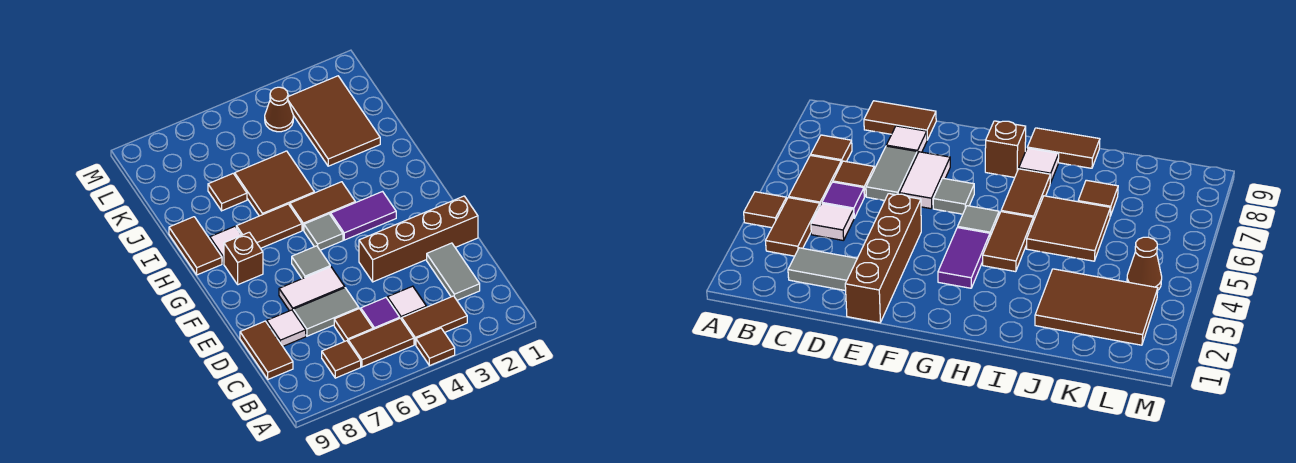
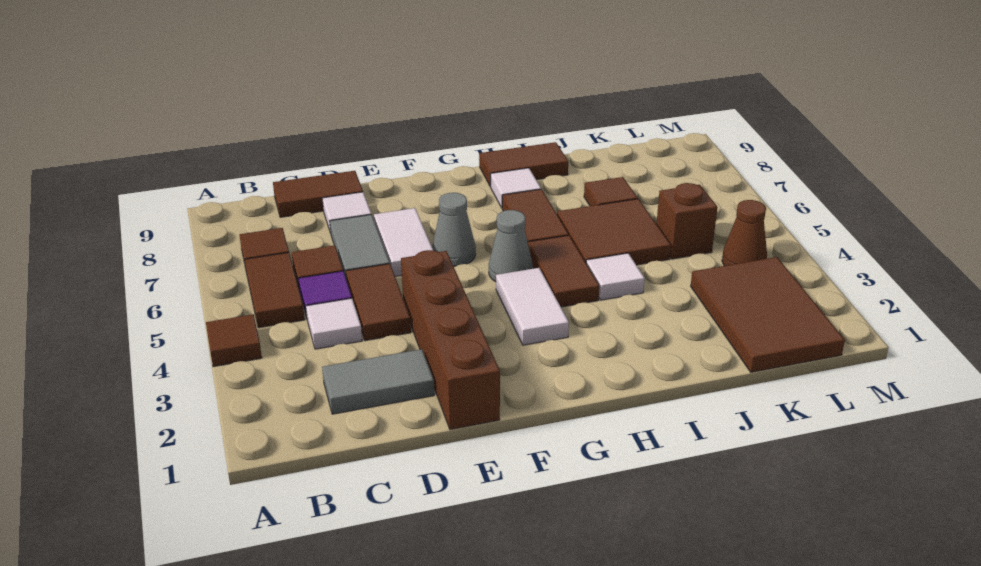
brown tile B3:B4 level 1 -> brown tile D4:D5 level 1
grey tile F6 level 1 -> grey cone F6 level 1
purple tile G3:G4 level 1 -> white tile G3:G4 level 1
grey tile G5 level 1 -> grey cone G5 level 1
brown brick G8 level 1 -> brown brick K5 level 1
none -> white tile I4 level 1
brown tile J2:L3 level 1 -> brown tile K1:L3 level 1

